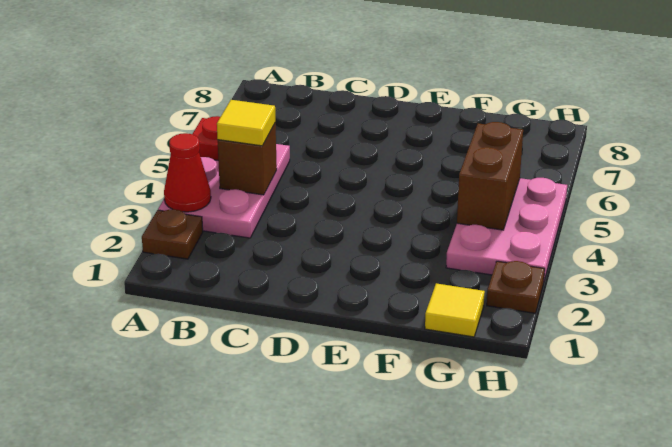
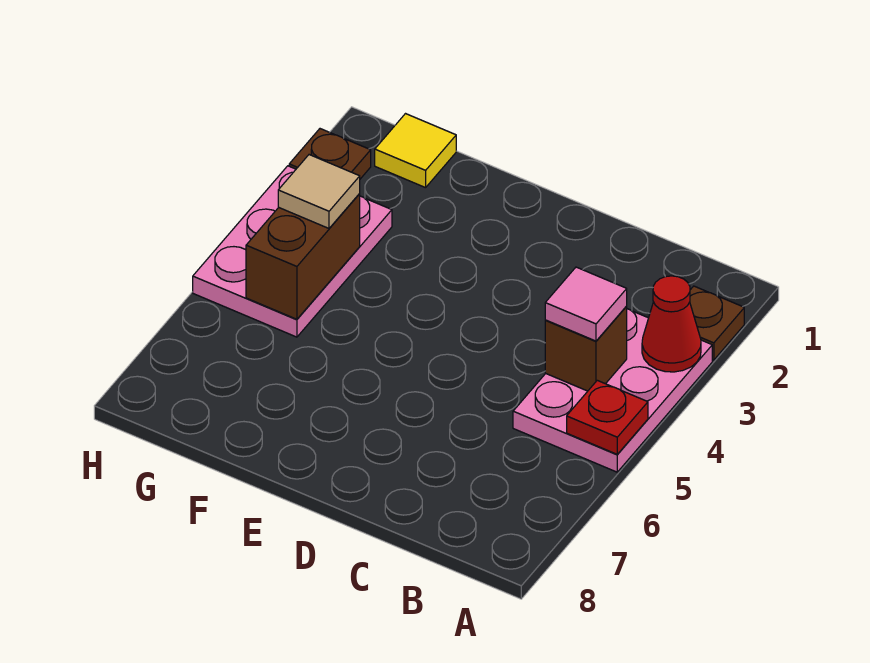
yellow tile B4 level 3 -> pink tile B4 level 3
none -> tan tile G4 level 3

